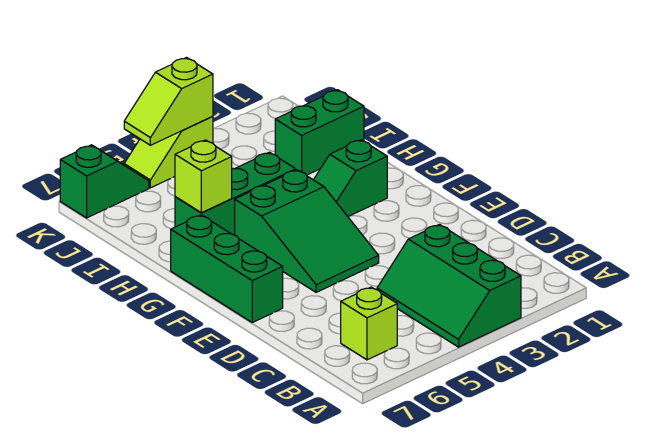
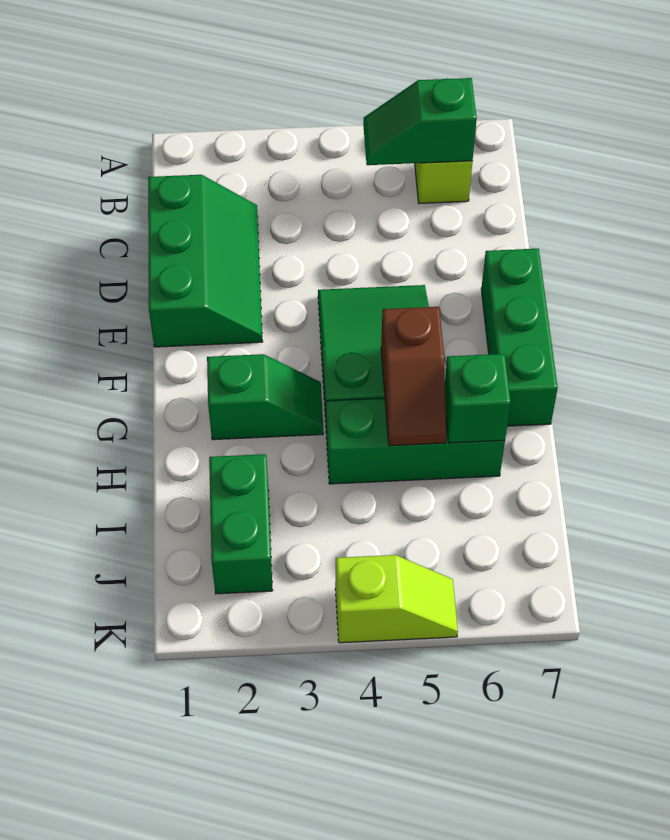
green slope A3:C4 level 1 top 3 -> green slope C1:E2 level 1 top 1
none -> brown slope G5:H5 level 2 top G
lime brick H6 level 2 -> green brick H6 level 2
green brick I1:I2 level 1 -> green brick I2:J2 level 1
lime slope K4:K5 level 2 top 4 -> none
green slope K6:K7 level 1 top 7 -> green slope B5:B6 level 2 top 6

